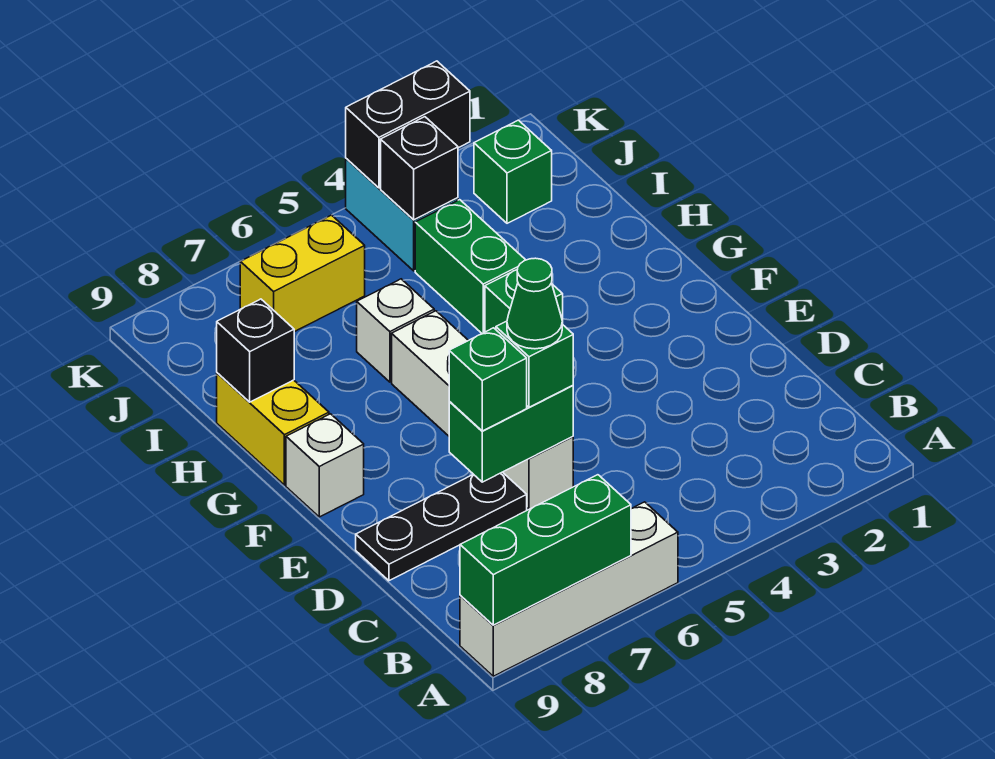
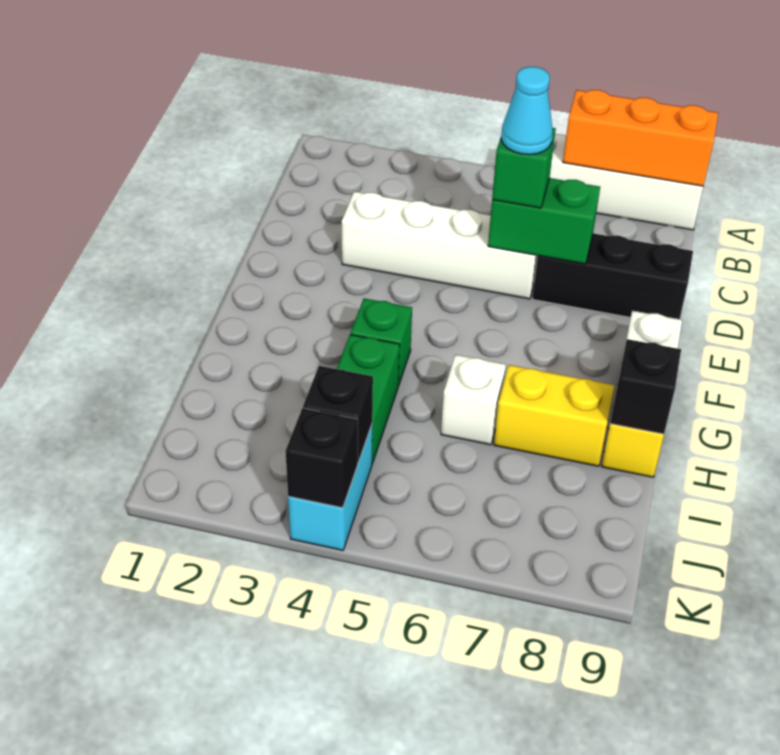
green brick A7:A9 level 2 -> orange brick A7:A9 level 2
white brick D6:G6 level 1 -> white brick D3:D6 level 1
green cone D6 level 4 -> cyan cone D6 level 4
black plate D7:D9 level 1 -> black brick D7:D9 level 1
green brick D7 level 3 -> none
green brick J2 level 1 -> none
yellow brick J6:J7 level 1 -> yellow brick H7:H8 level 1
black brick K3:K4 level 2 -> black brick K4 level 2

